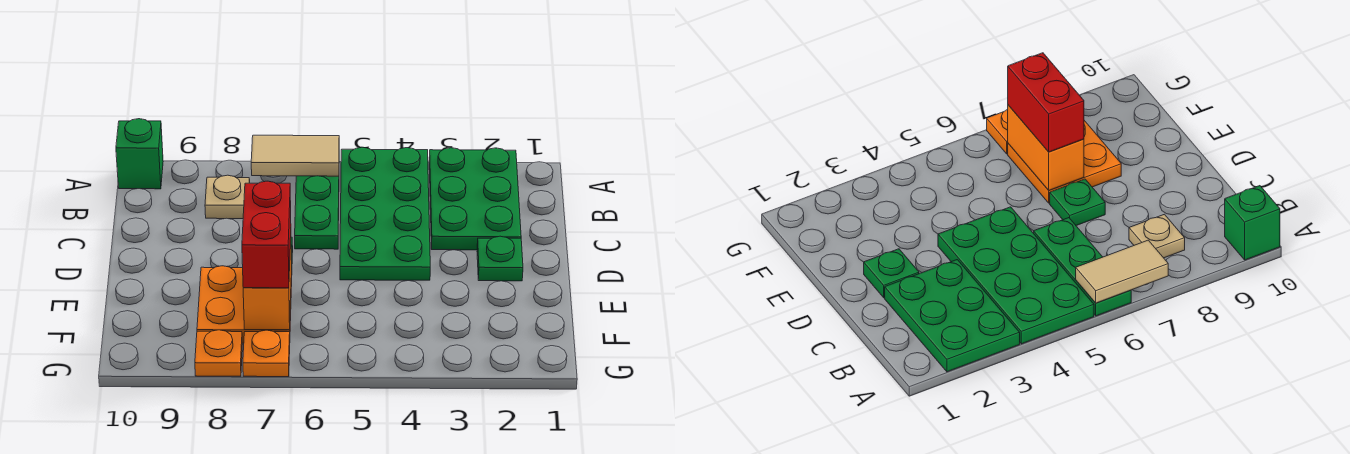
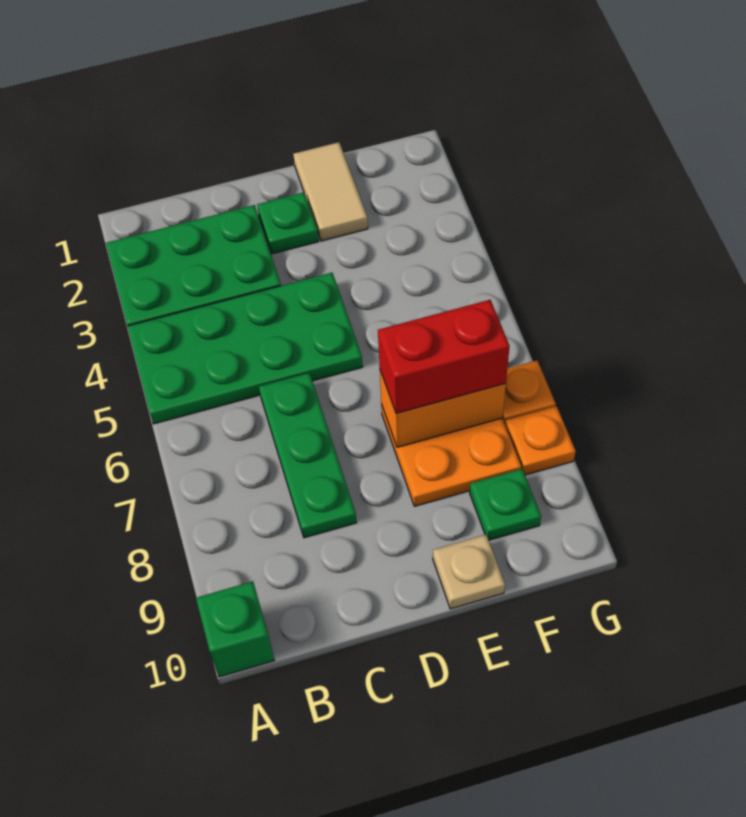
green plate A6:C6 level 1 -> green plate C6:C8 level 1
tan tile A6:A7 level 2 -> tan tile E1:E2 level 1
tan plate B8 level 1 -> tan plate E10 level 1
green plate D7 level 1 -> green plate F9 level 1

